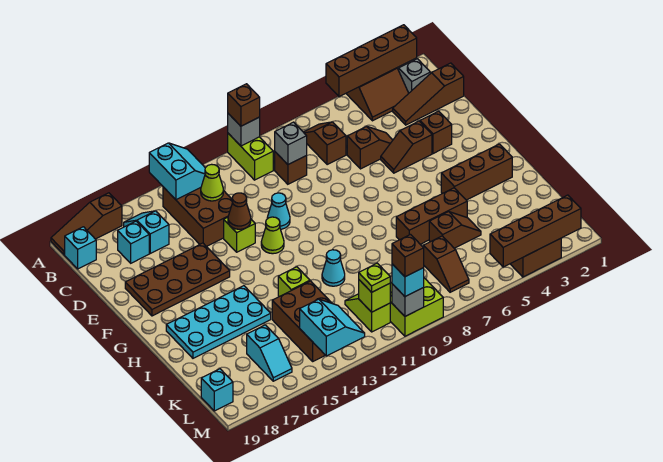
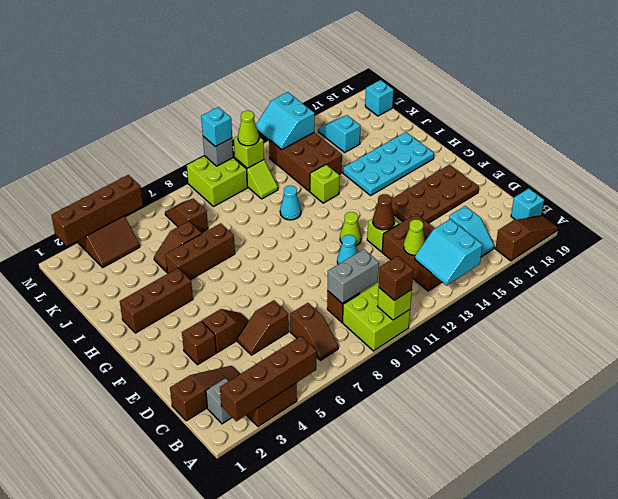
lime brick A10:B10 level 1 -> lime brick A9:B10 level 1
grey brick A10 level 2 -> lime brick A10 level 2
grey brick C9 level 2 -> grey brick C9:C10 level 2
cyan brick C17 level 1 -> none
lime plate L11 level 3 -> lime cone L11 level 3
brown brick M10 level 4 -> none

